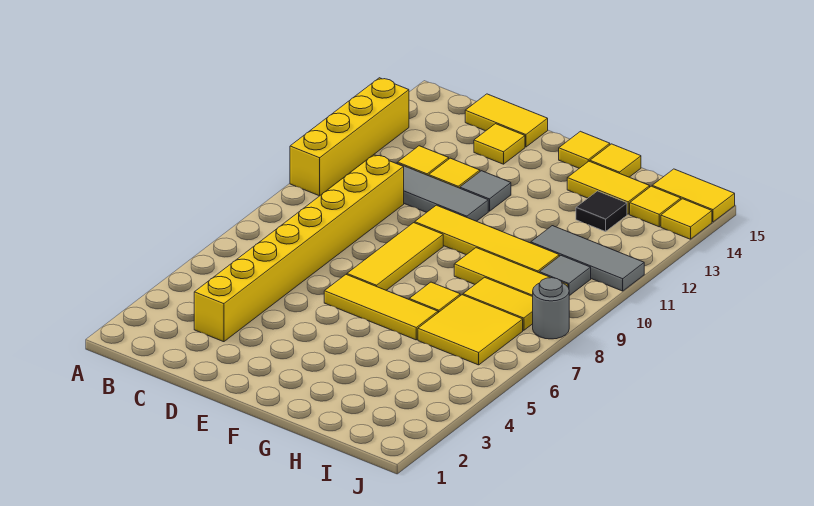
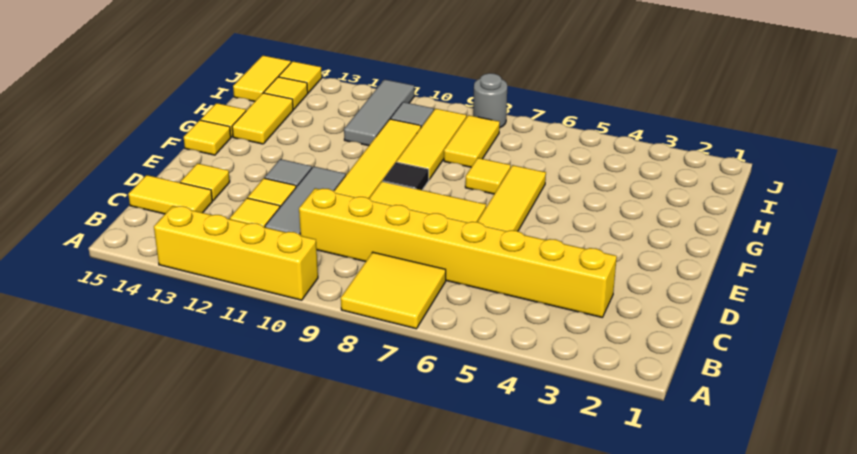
yellow tile C15:D15 level 1 -> yellow tile C14:C15 level 1
yellow tile H6:I7 level 1 -> yellow tile A7:B8 level 1
black tile H13 level 1 -> black tile F9 level 1

